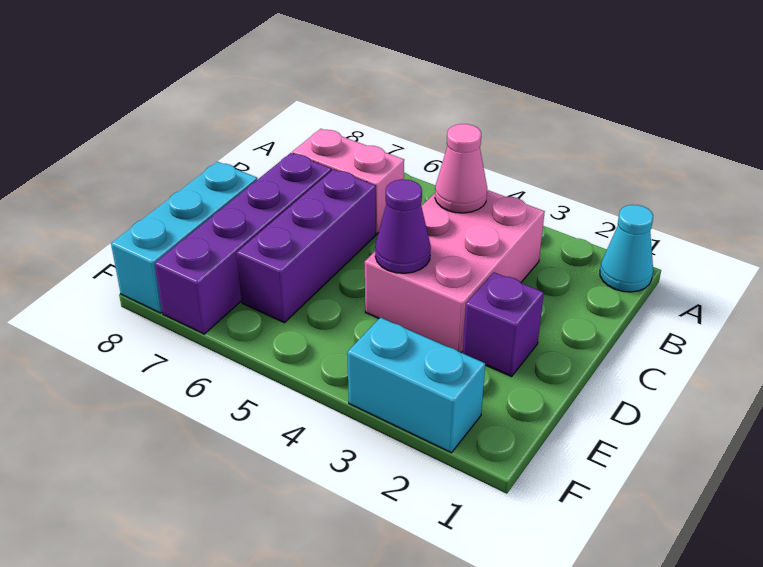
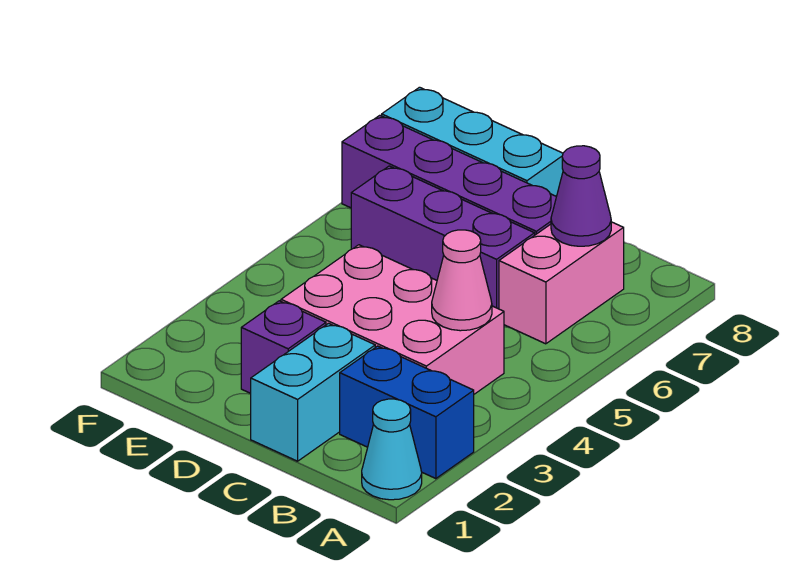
none -> blue brick A2:B2 level 1
purple cone D4 level 2 -> purple cone B7 level 2
cyan brick F2:F3 level 1 -> cyan brick C1:C2 level 1

